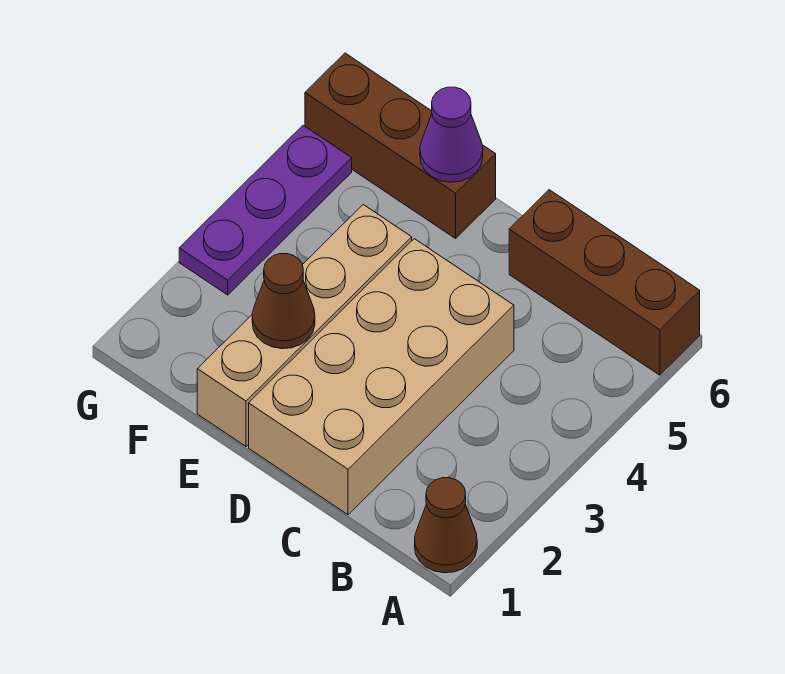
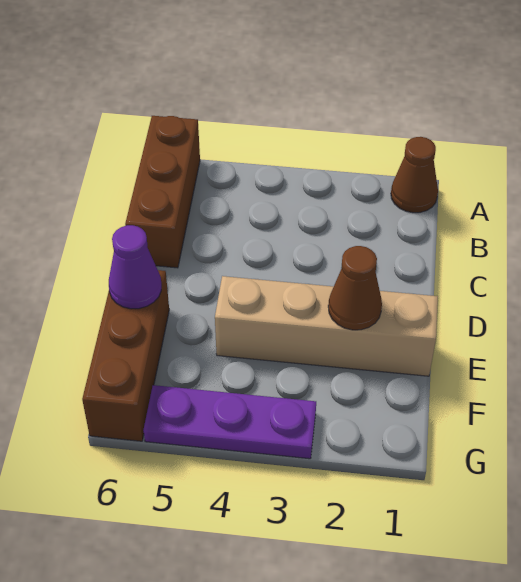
tan brick C1:D4 level 1 -> none

